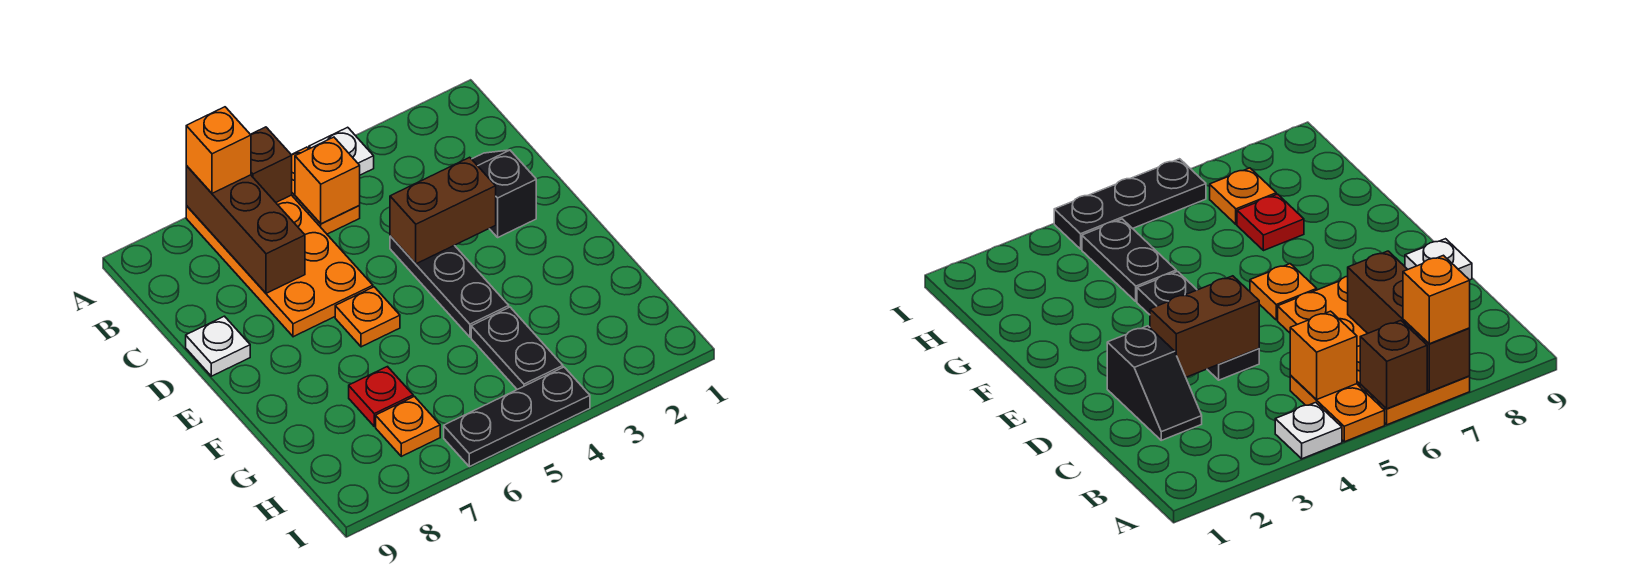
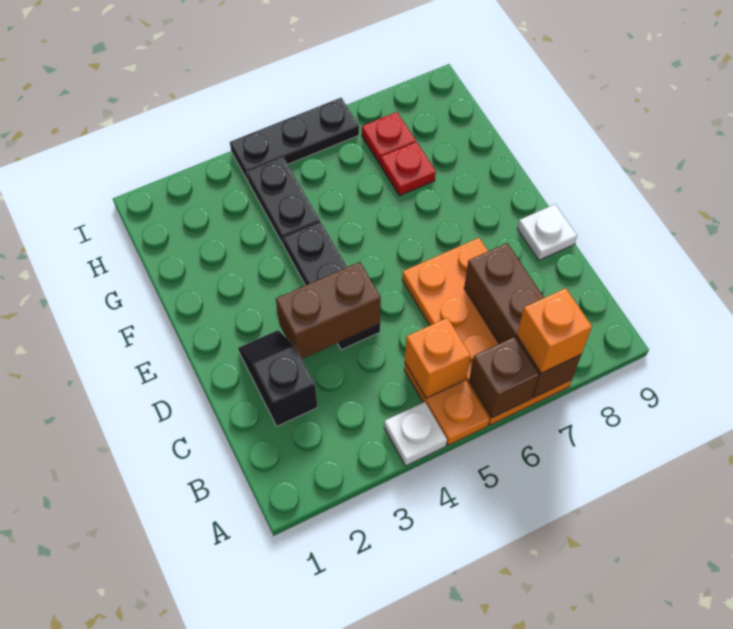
black slope C2:D2 level 1 top D -> black slope C2:D2 level 1 top C
orange plate E6 level 1 -> none
orange plate H7 level 1 -> red plate H7 level 1

